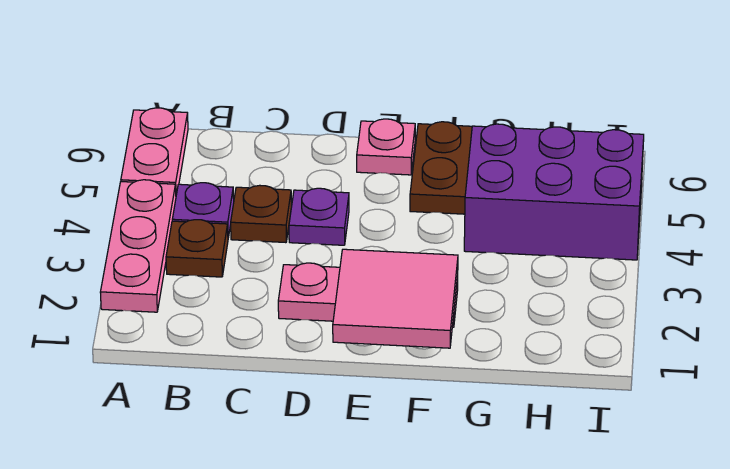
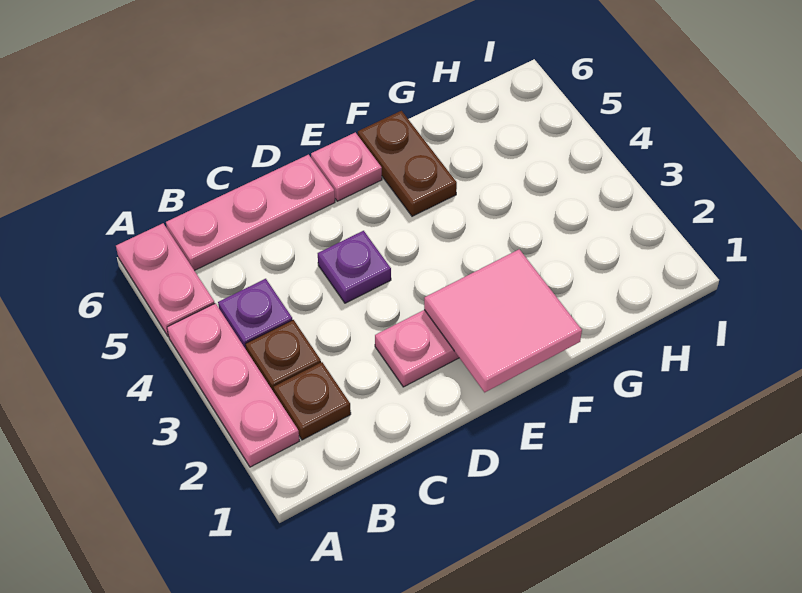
none -> pink plate B6:D6 level 1
brown plate C4 level 1 -> brown plate B2 level 1
purple brick G4:I5 level 1 -> none

